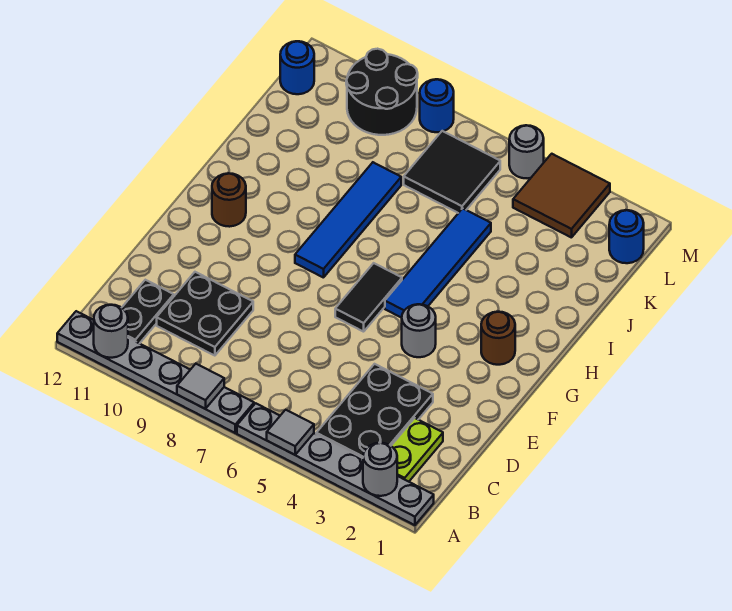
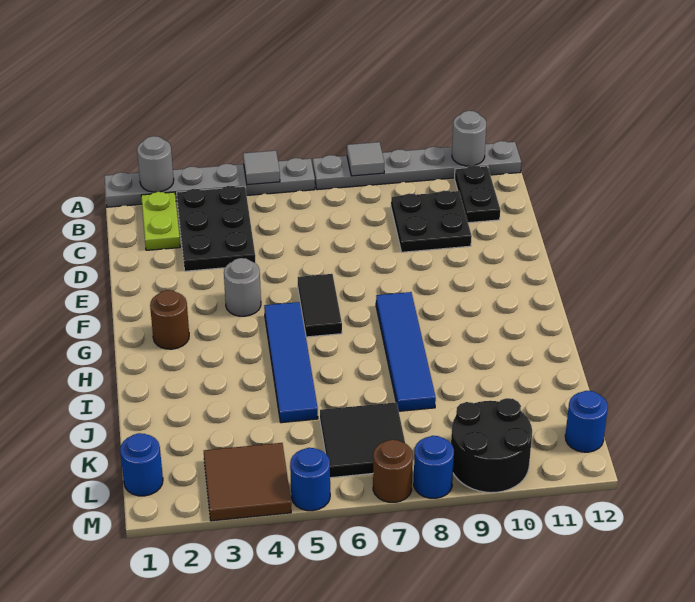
brown round brick G11 level 1 -> brown round brick M7 level 1
grey round brick M5 level 1 -> blue round brick M5 level 1

